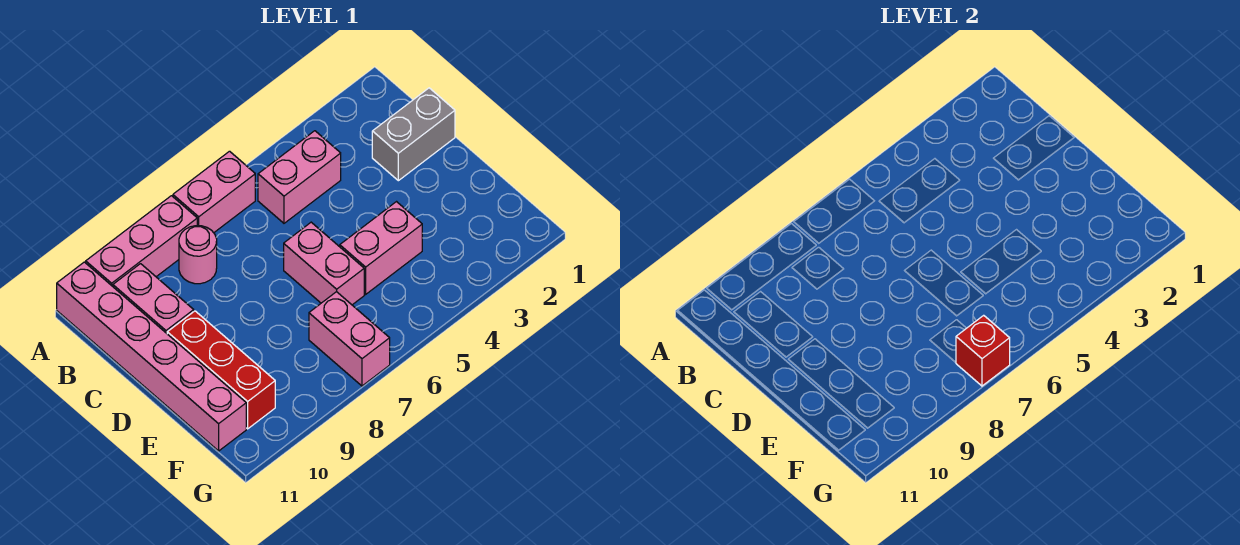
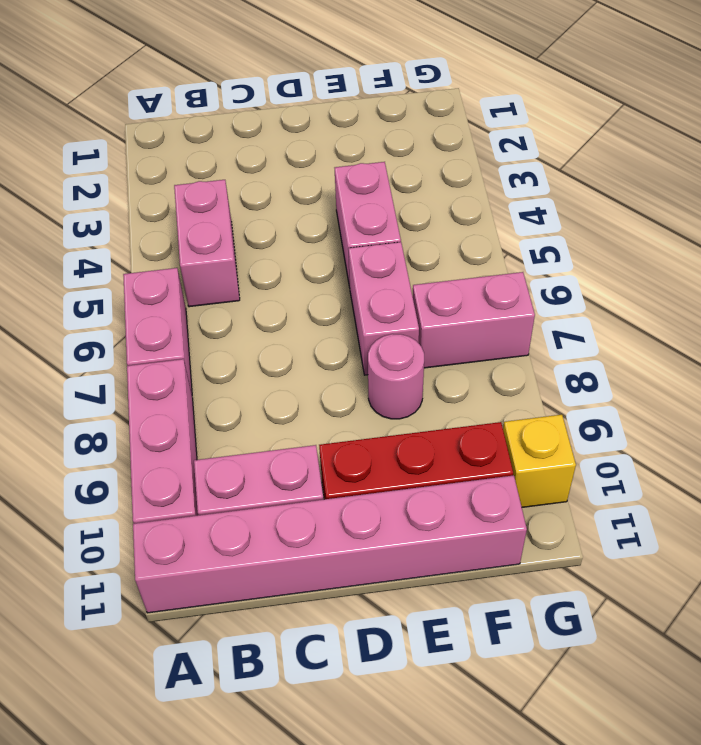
pink round brick B8 level 1 -> pink round brick E8 level 1
grey brick C1:C2 level 1 -> none
pink brick D6:E6 level 1 -> pink brick E6:E7 level 1
red brick G7 level 2 -> none
none -> yellow brick G10 level 1

